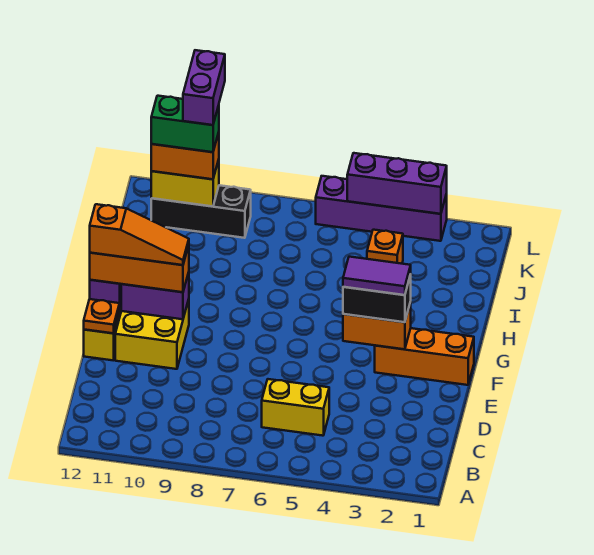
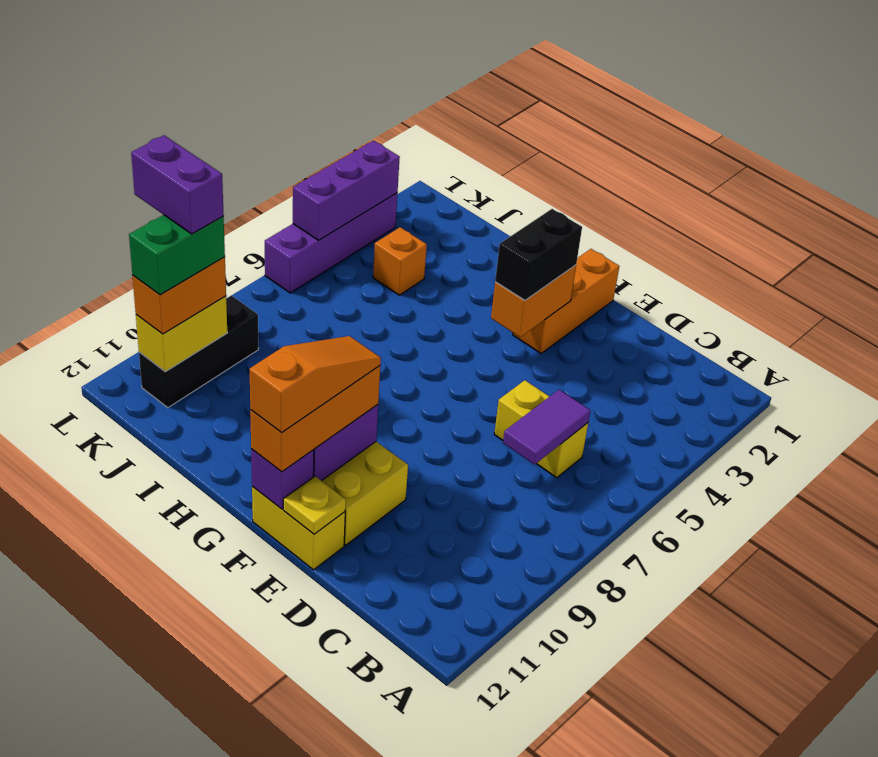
yellow brick C5:C6 level 1 -> yellow brick C6:D6 level 1
orange plate E12 level 2 -> yellow plate E12 level 2
purple tile F3:F4 level 4 -> purple tile C6:C7 level 2

